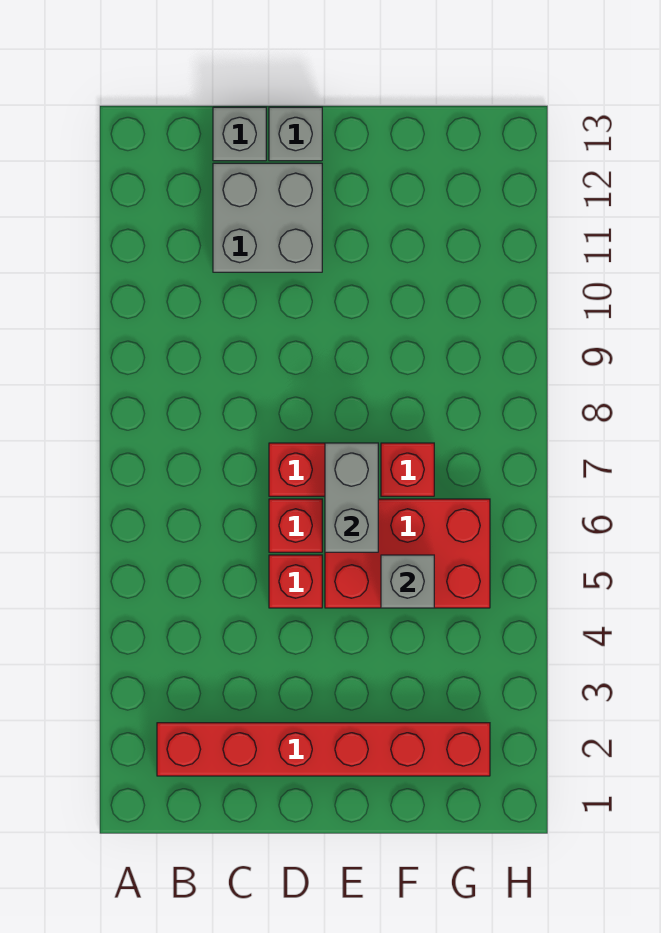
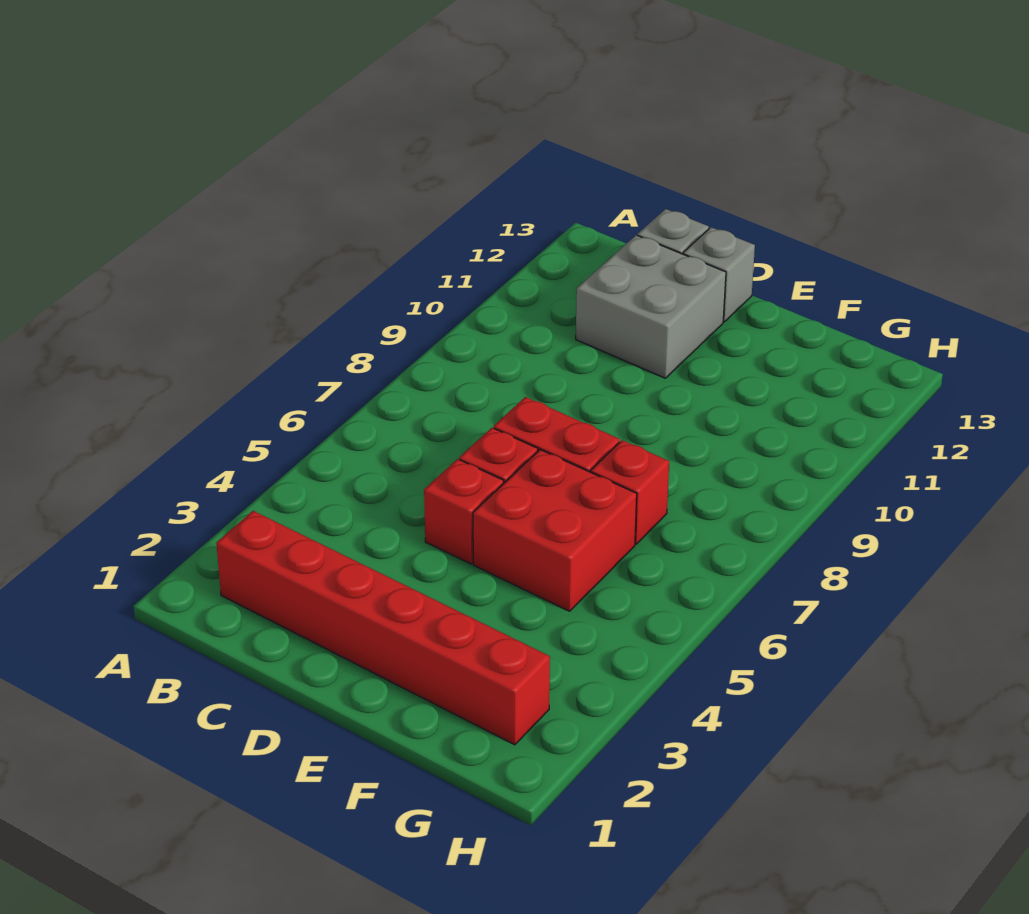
red brick E5:G6 level 1 -> red brick E5:F6 level 1
grey brick E6:E7 level 2 -> none
grey brick F5 level 2 -> none

